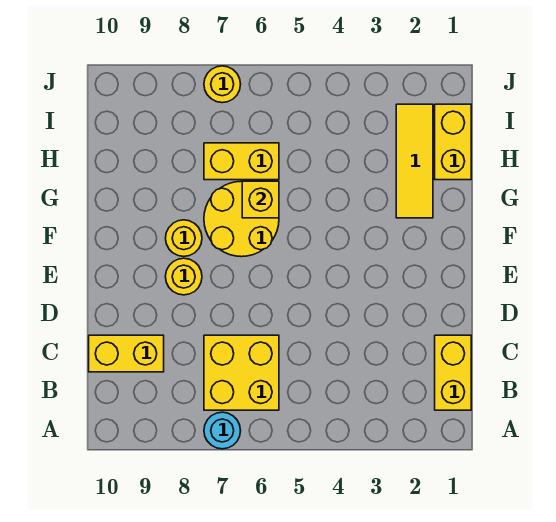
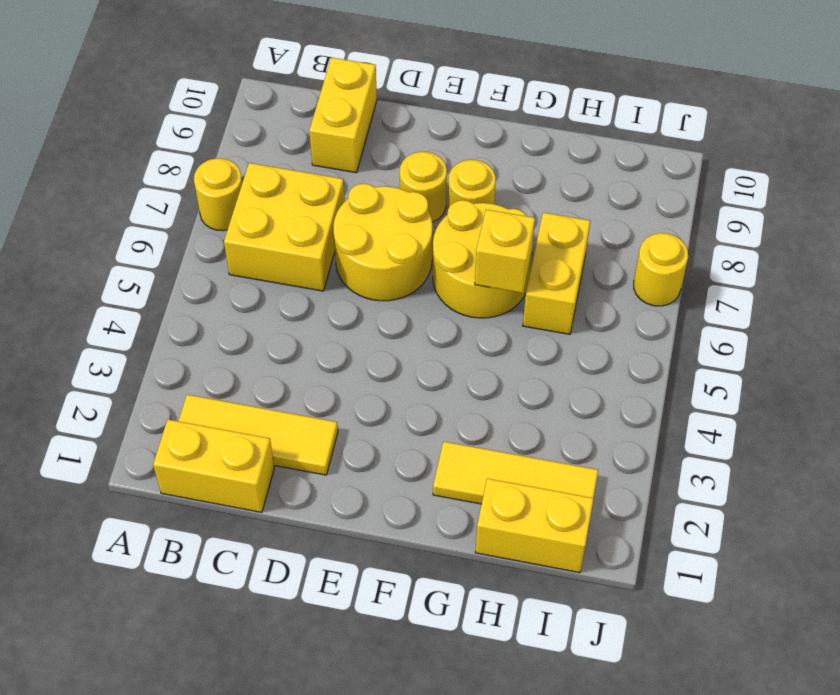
cyan round brick A7 level 1 -> yellow round brick A7 level 1
none -> yellow tile B2:D2 level 1
none -> yellow round brick D6:E7 level 1

